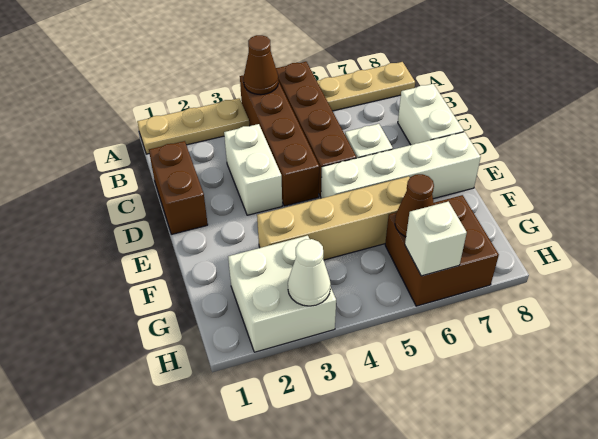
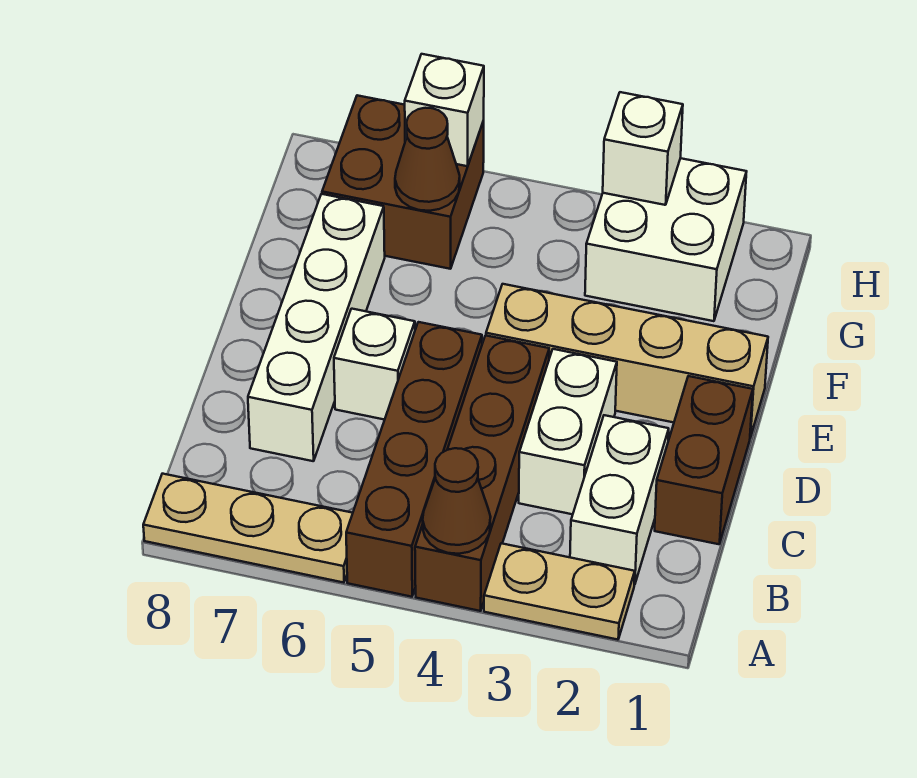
tan plate A1:A3 level 1 -> tan plate A2:A3 level 1
white brick C8:D8 level 1 -> white brick B2:C2 level 1
white brick E5:E8 level 1 -> white brick C7:F7 level 1
tan brick F3:F6 level 1 -> tan brick E1:E4 level 1
white cone H3 level 2 -> white brick H3 level 2

